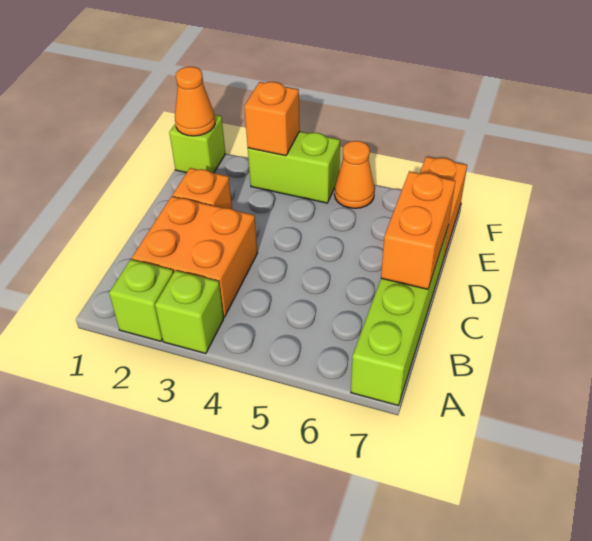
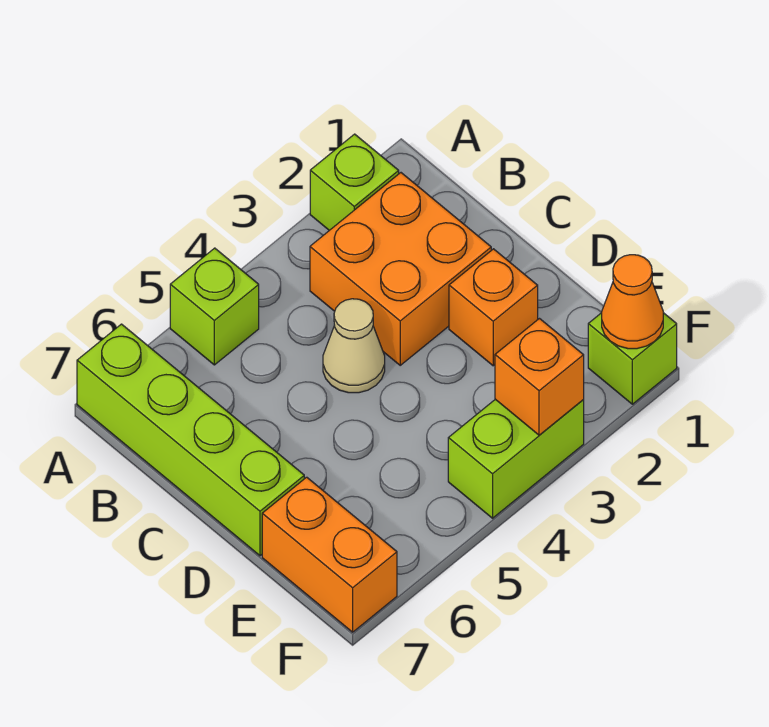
lime brick A3 level 1 -> lime brick A5 level 1
none -> tan cone C4 level 1
orange brick C7:D7 level 2 -> none
orange cone F5 level 1 -> none

